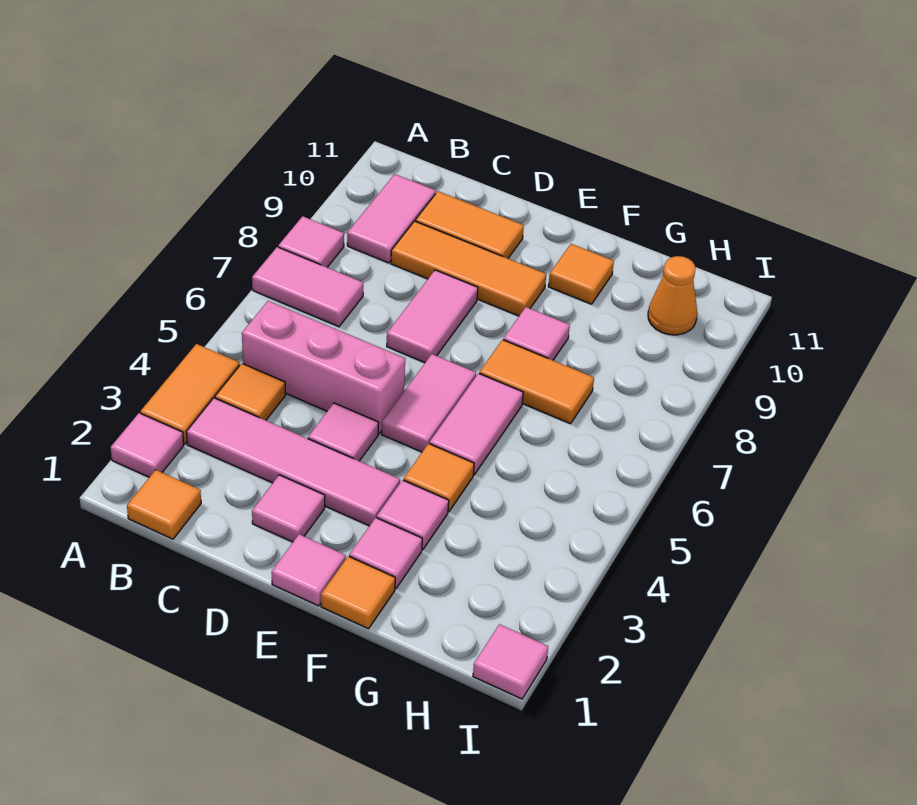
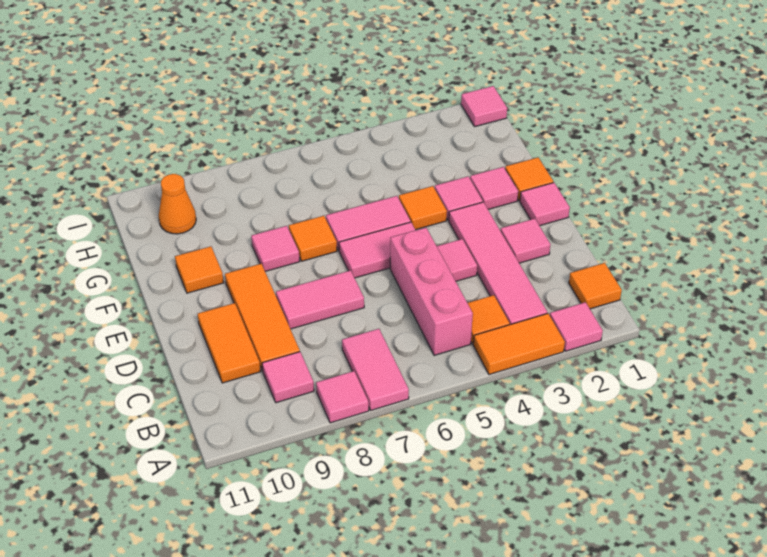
pink tile B9:B10 level 1 -> pink tile B9 level 1
orange tile F7:G7 level 1 -> orange tile F7 level 1

